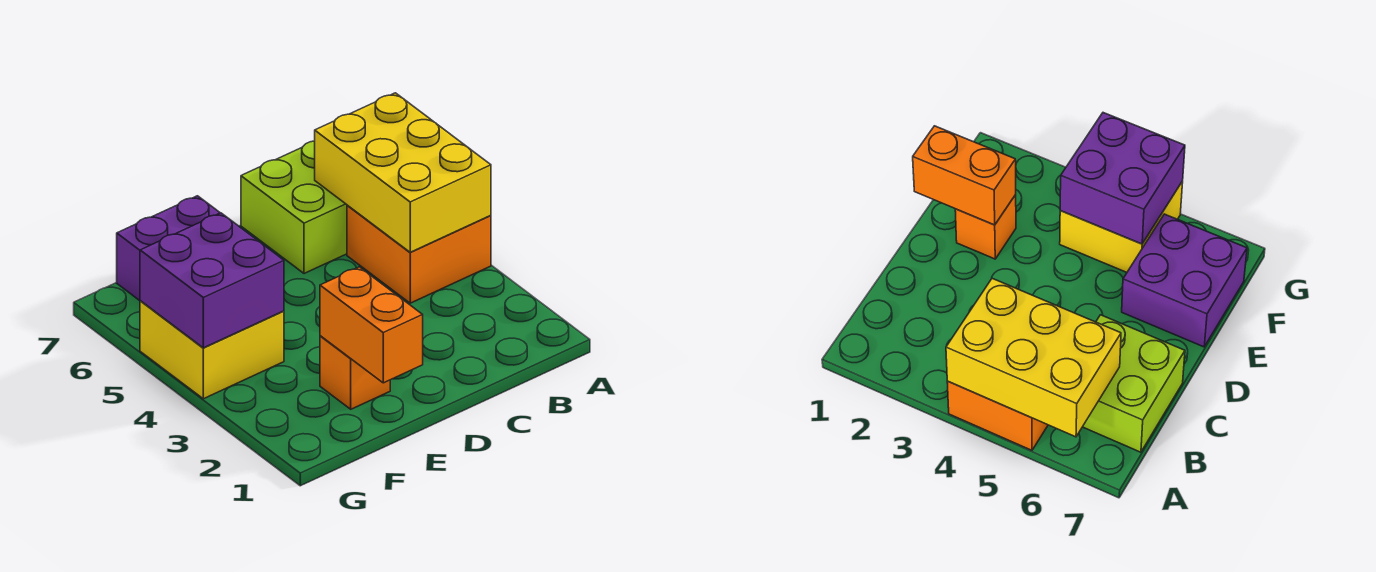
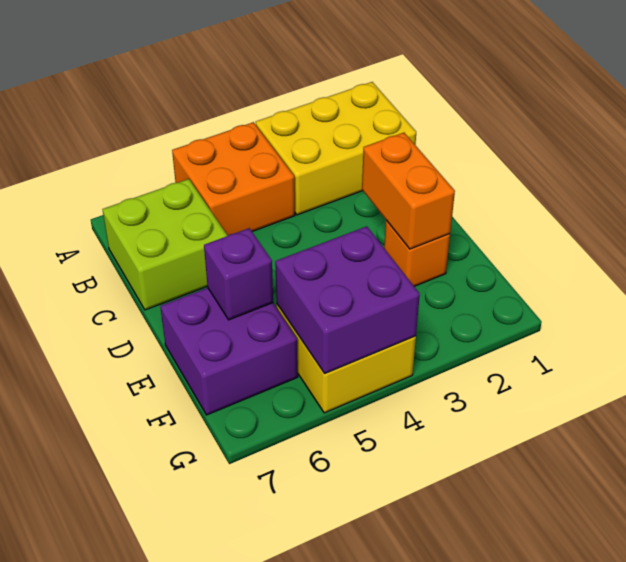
yellow brick A4:B6 level 2 -> yellow brick A1:B3 level 1
orange brick E1:E2 level 2 -> orange brick D2:E2 level 2
none -> purple brick E6 level 2

